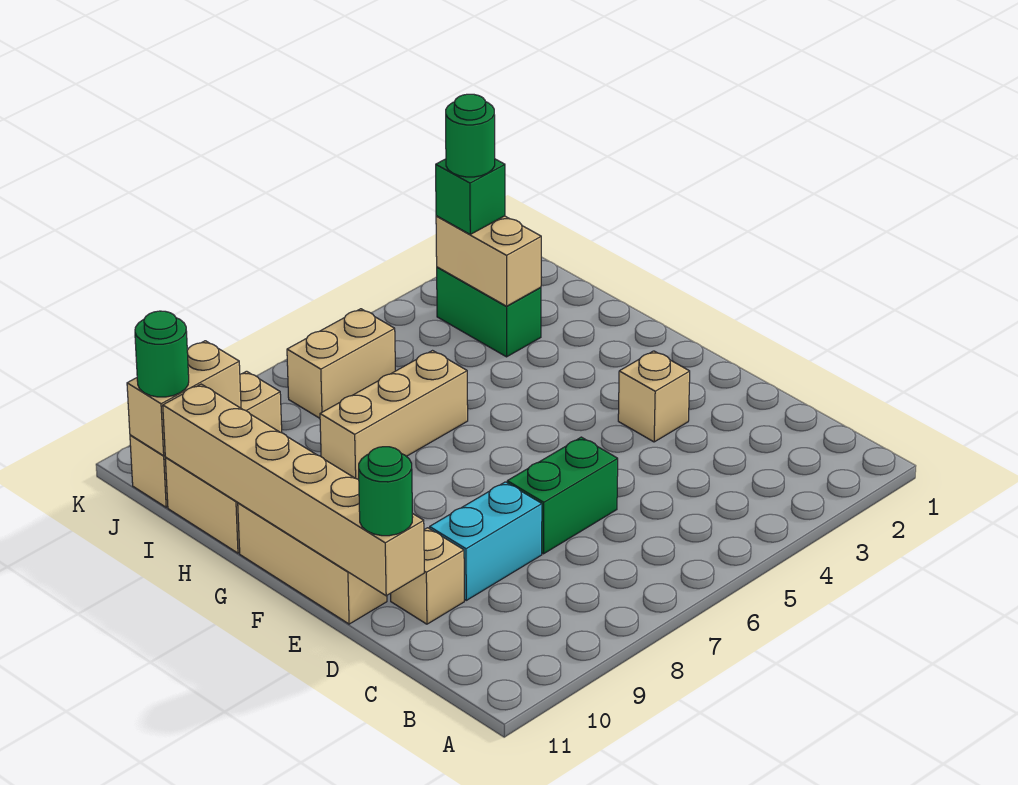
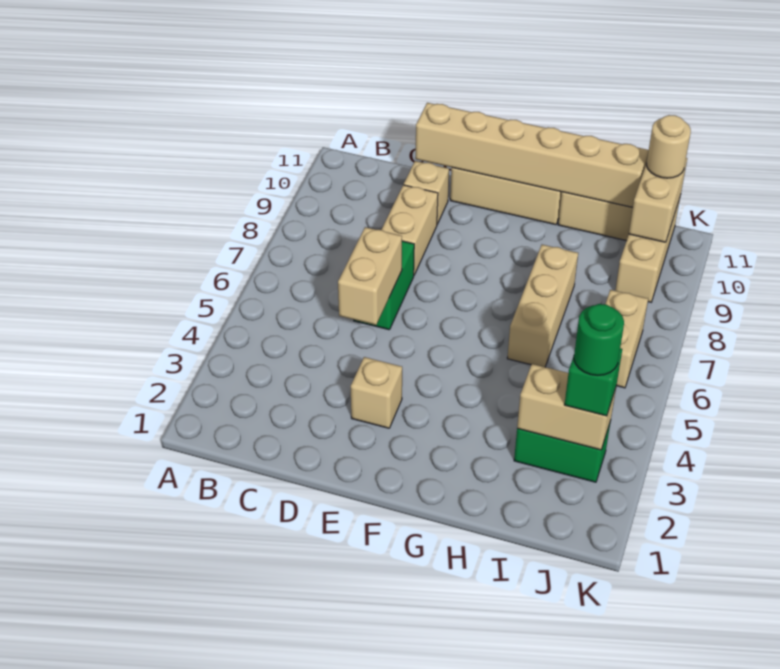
none -> tan brick D5:D6 level 2
cyan brick D8:D9 level 1 -> tan brick D8:D9 level 1
green round brick D11 level 3 -> none
green round brick J11 level 3 -> tan round brick J11 level 3

